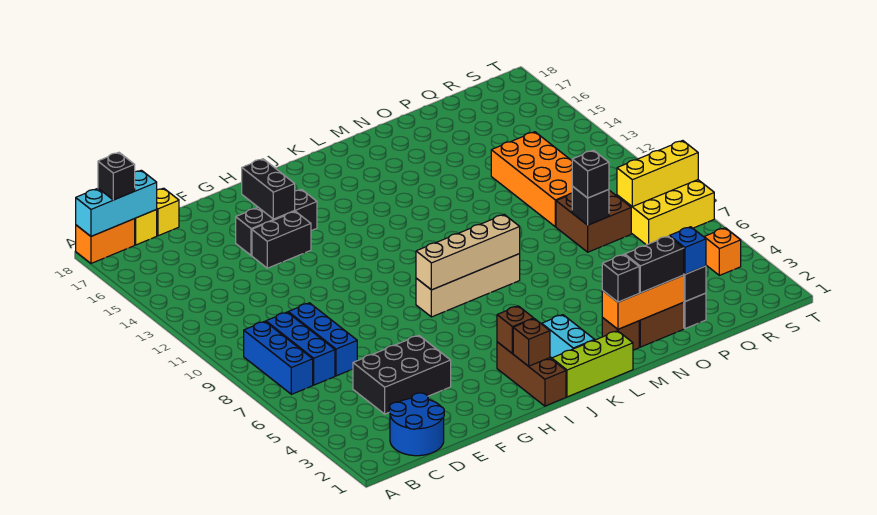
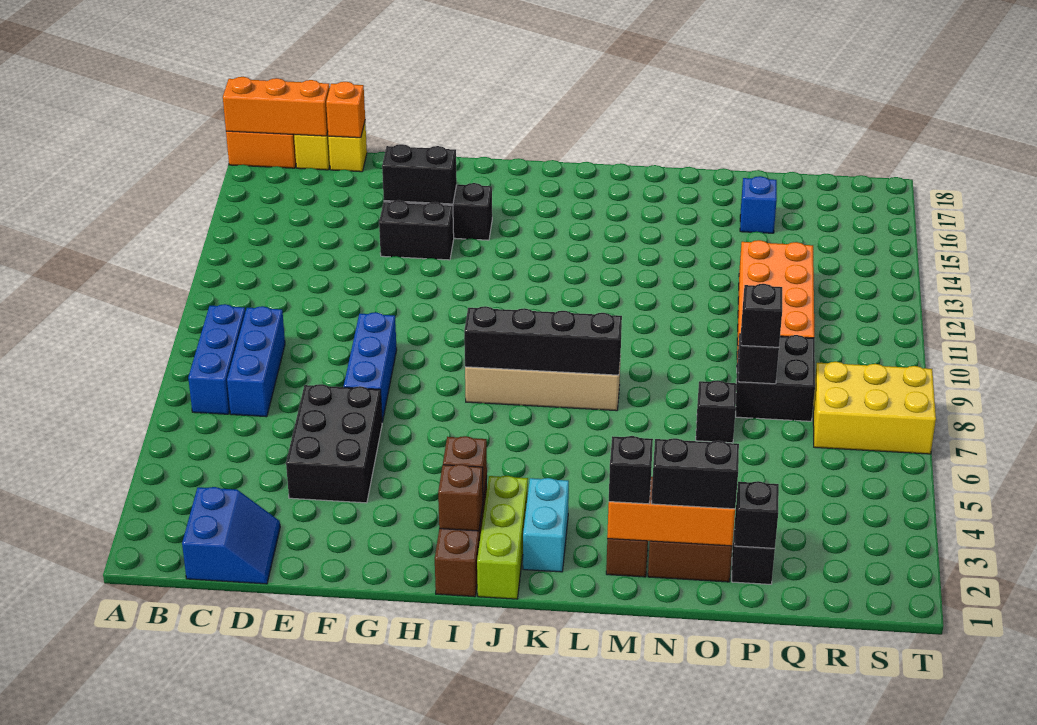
cyan brick A18:C18 level 2 -> orange brick A18:C18 level 2
black brick B18 level 3 -> black brick O7 level 1
blue round brick C1:D2 level 1 -> blue slope C1:D2 level 1 top C
black brick D4:F5 level 1 -> black brick E4:F6 level 1
blue brick D7:D9 level 1 -> blue brick F7:F9 level 1
black brick G15:G16 level 2 -> black brick F15:G15 level 2
tan brick I8:L8 level 2 -> black brick I8:L8 level 2
lime brick J1:L1 level 1 -> lime brick J1:J3 level 1
blue brick P2 level 3 -> blue brick P16 level 1
brown brick P8:Q9 level 1 -> black brick P8:Q9 level 1
yellow brick R8:T8 level 2 -> none
orange brick S4 level 1 -> orange brick D18 level 2

